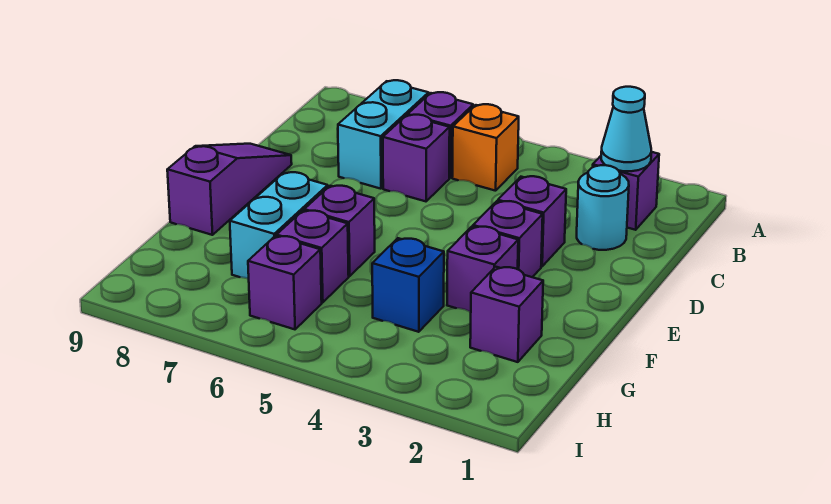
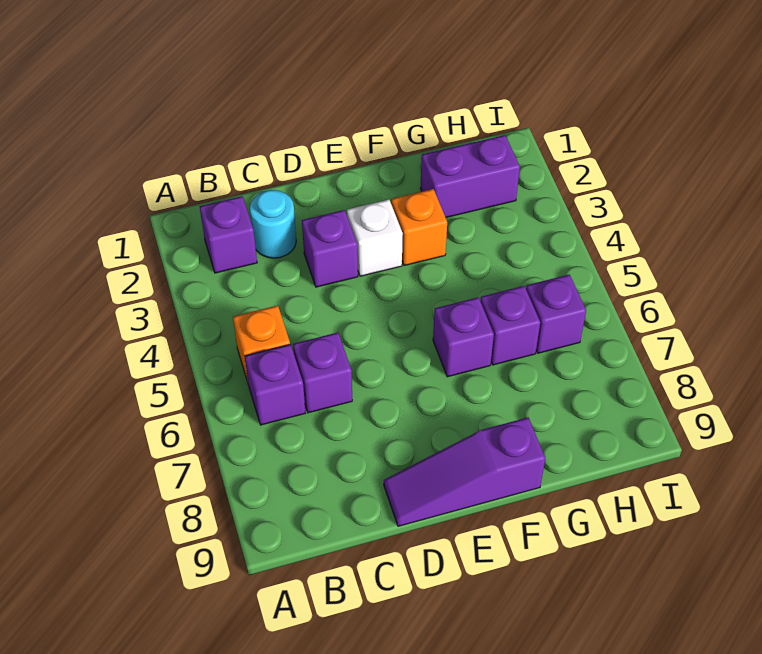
cyan cone B2 level 2 -> none
cyan brick B7:C7 level 1 -> none
purple brick E3 level 1 -> white brick E3 level 1
purple brick F3 level 1 -> orange brick F3 level 1
cyan brick F7:G7 level 1 -> none
purple brick G2 level 1 -> purple brick G2:H2 level 1
blue brick G4 level 1 -> none

